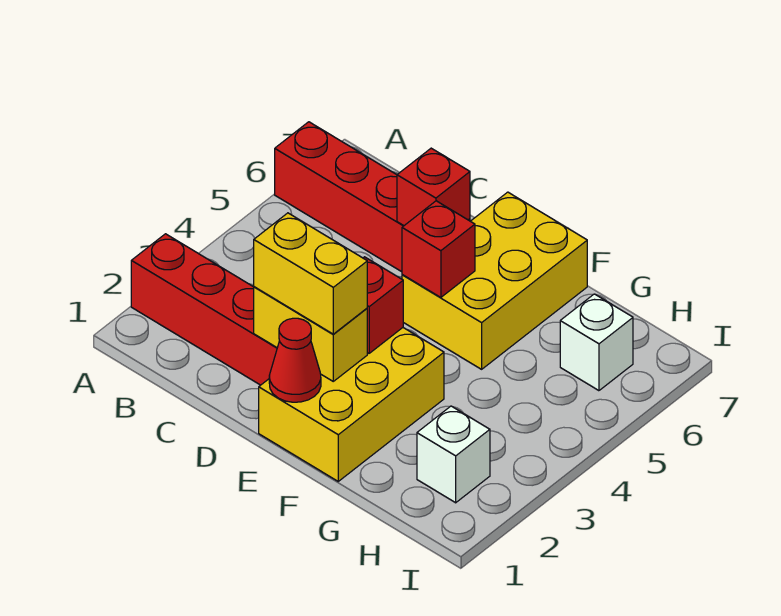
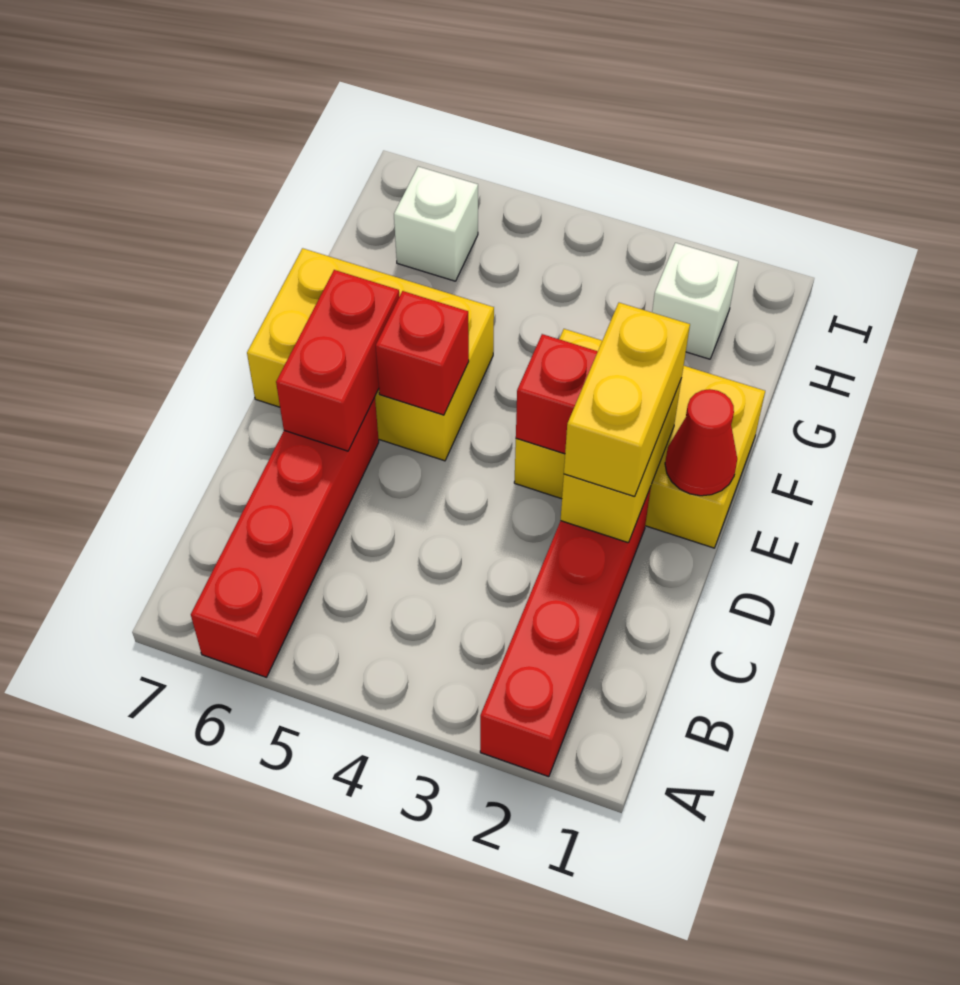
red brick D6 level 2 -> red brick D6:E6 level 2

